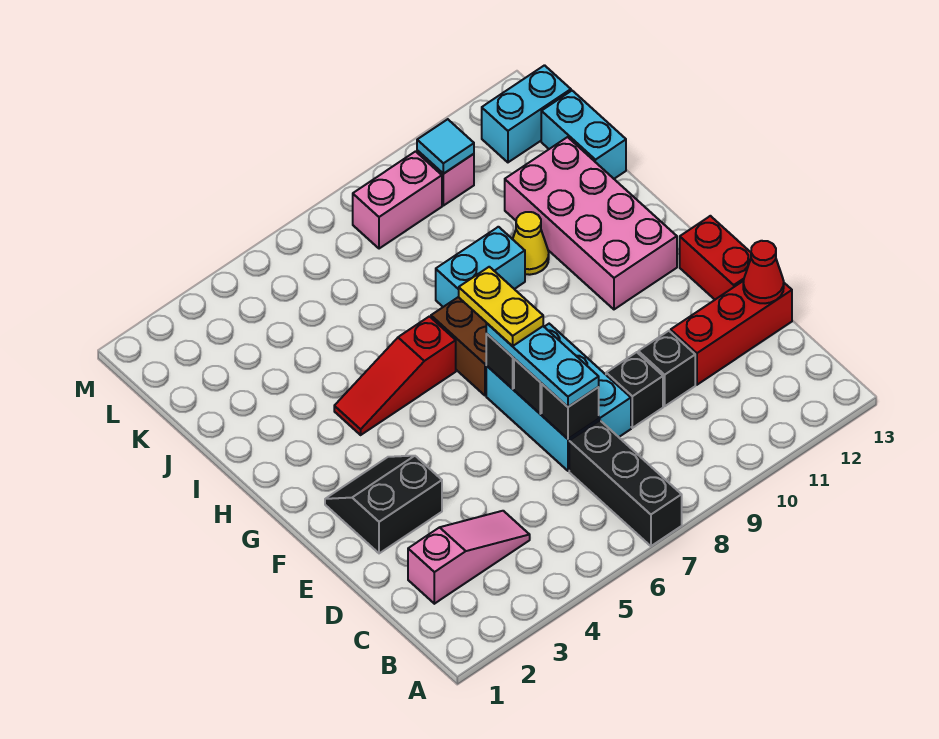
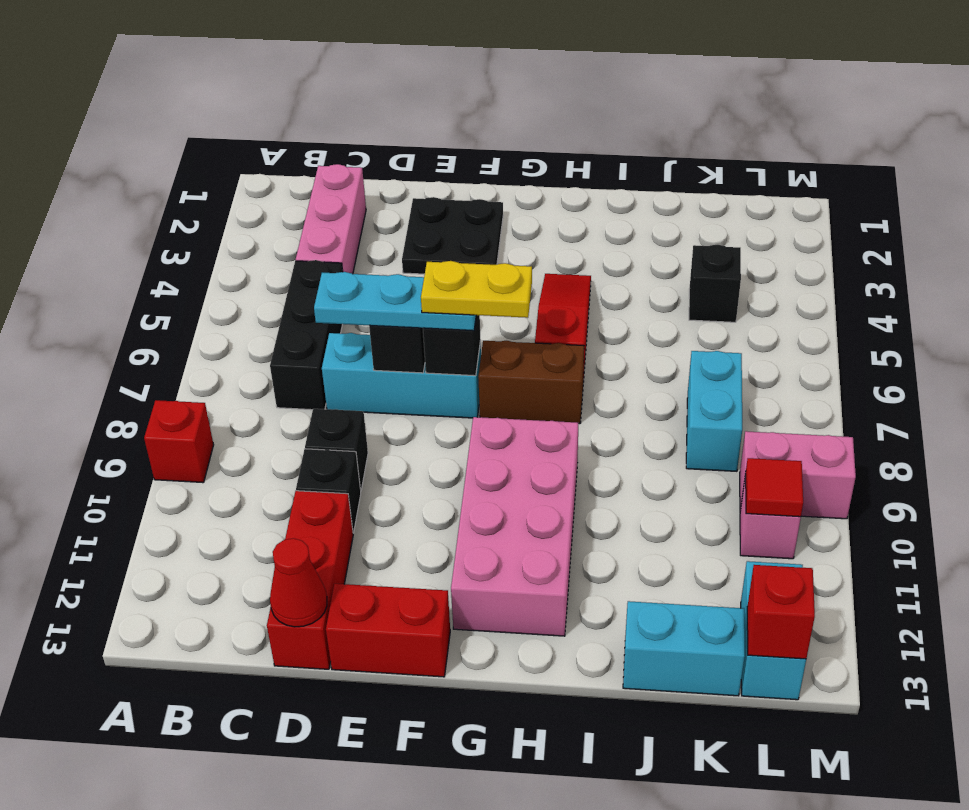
black brick A7:C7 level 1 -> black brick C5:C7 level 1
none -> red brick A9 level 1
pink slope C2:C4 level 1 top 2 -> pink brick C2:C4 level 1
cyan brick D7:F8 level 1 -> cyan brick D7:F7 level 1
black brick D7 level 2 -> black brick K4 level 1
black slope E2:F3 level 1 top E -> black plate E2:F3 level 1
pink brick G11:J12 level 1 -> pink brick G9:H12 level 1
cyan brick I8:I9 level 1 -> cyan brick K7:K8 level 1
yellow cone I10 level 1 -> none
pink brick L8:L9 level 1 -> pink brick L9:M9 level 1
cyan tile L10 level 2 -> red tile L10 level 2
none -> red brick L13 level 2

